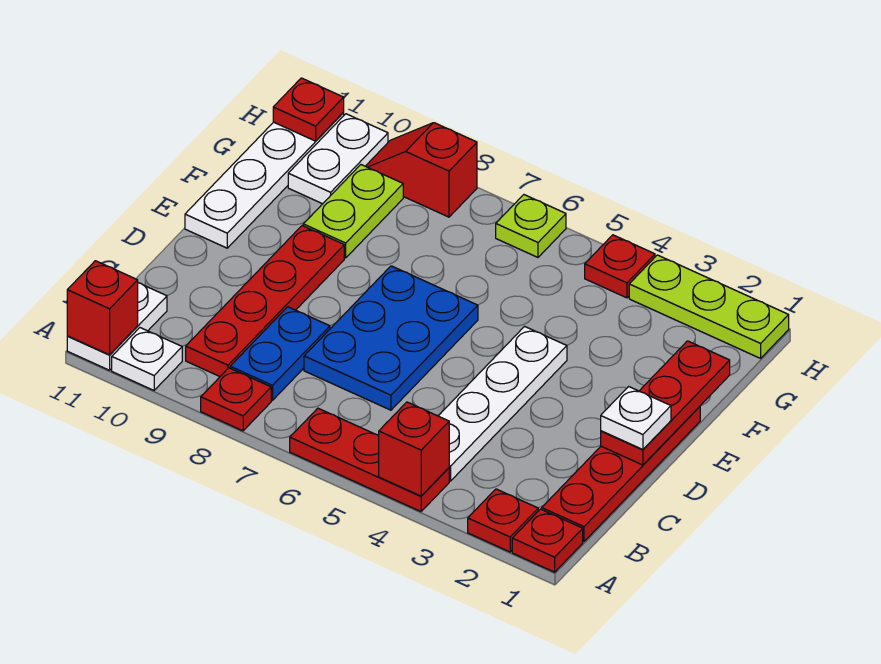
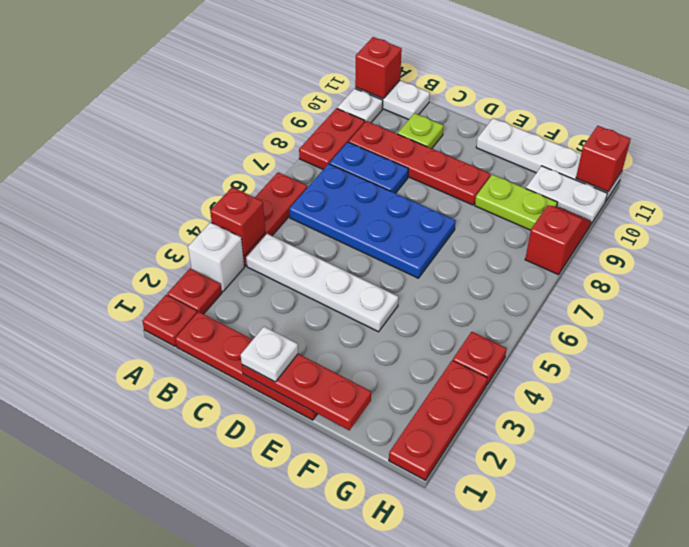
none -> white brick A3 level 1
red plate A8 level 1 -> red plate A8:A9 level 1
blue plate C6:E7 level 1 -> blue plate B6:E7 level 1
lime plate H1:H3 level 1 -> red plate H1:H3 level 1
lime plate H6 level 1 -> lime plate C10 level 1
red plate H11 level 2 -> red brick H11 level 2

